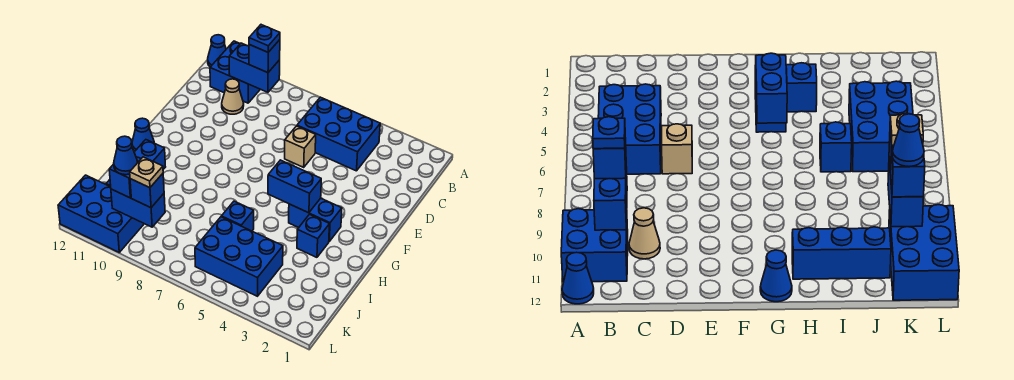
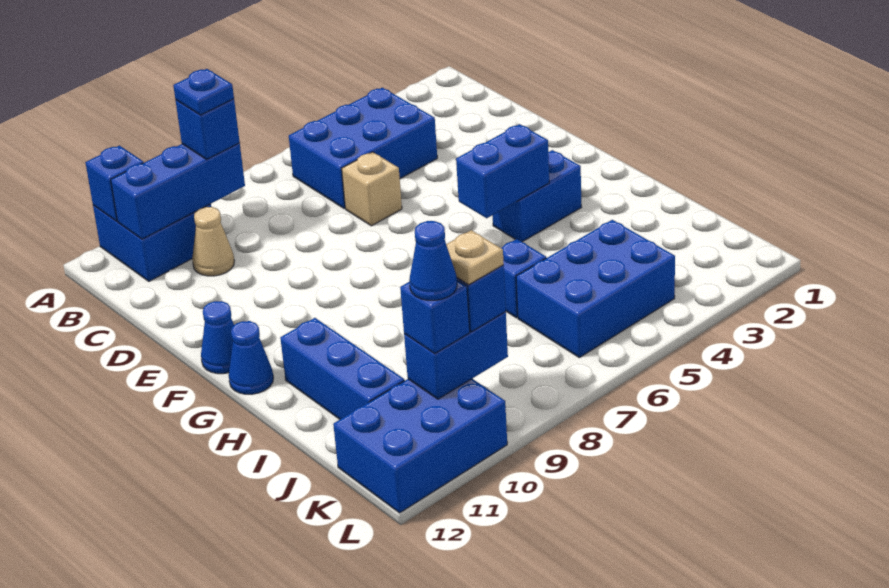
blue cone A12 level 1 -> blue cone F12 level 1
blue brick B9:B10 level 2 -> blue brick B9:B11 level 2
blue brick H3 level 1 -> blue brick A11 level 2

